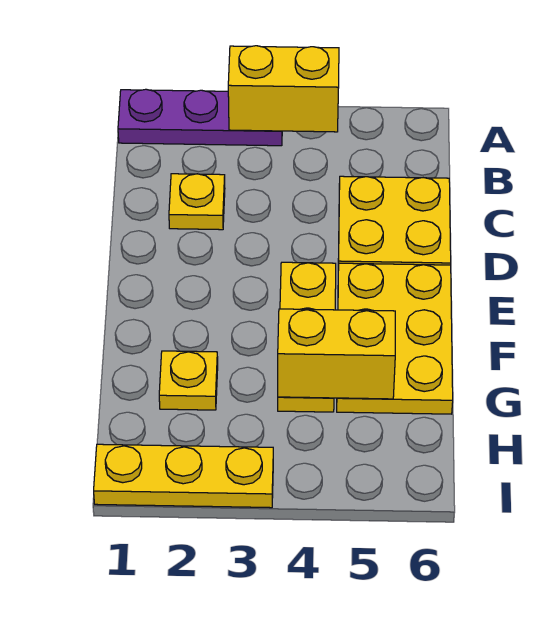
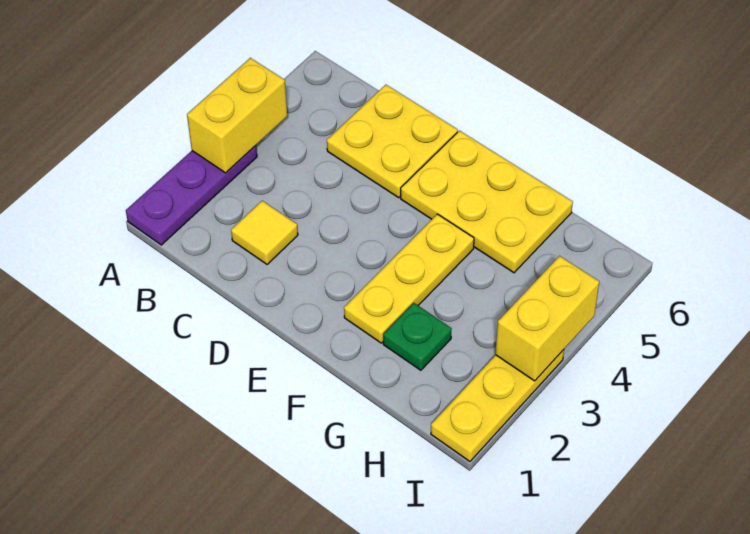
yellow plate C2 level 1 -> yellow tile C2 level 1
yellow plate E4:G4 level 1 -> yellow plate F2:F4 level 1
yellow plate G2 level 1 -> green plate G2 level 1
yellow brick G4:G5 level 2 -> yellow brick I3:I4 level 2

